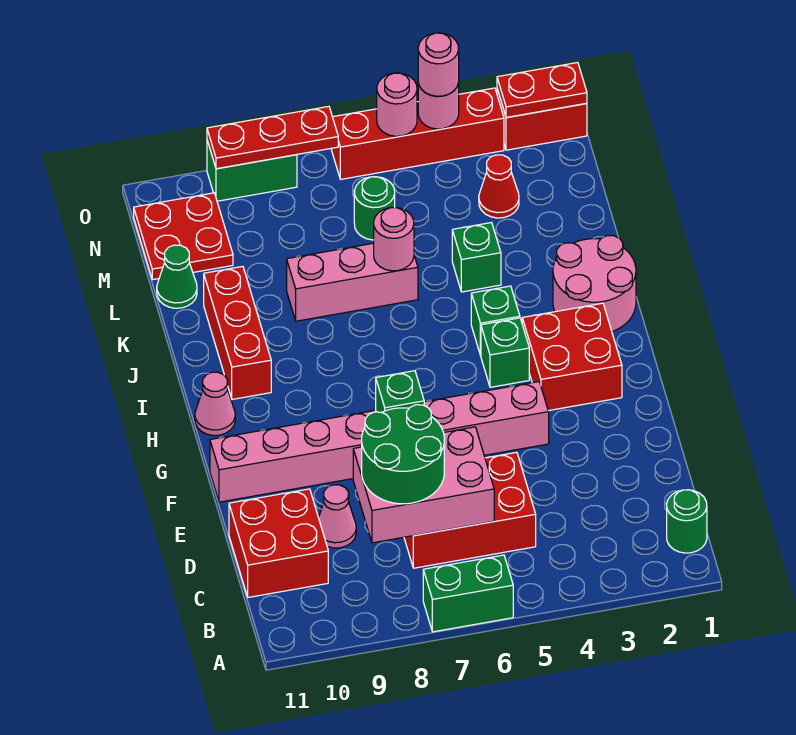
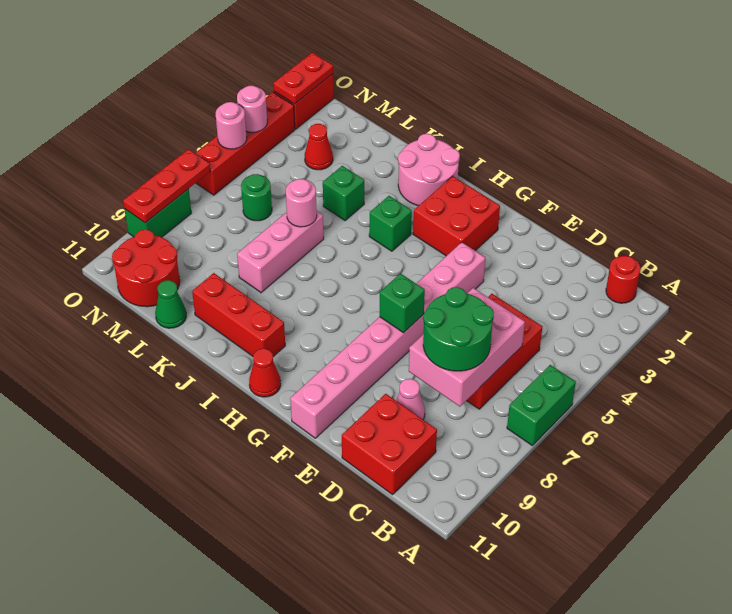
green round brick B1 level 1 -> red round brick B1 level 1
green brick H4 level 1 -> none
pink cone H11 level 1 -> red cone H11 level 1
red plate M10:N11 level 1 -> red round brick M10:N11 level 1
pink round brick O4 level 3 -> none

